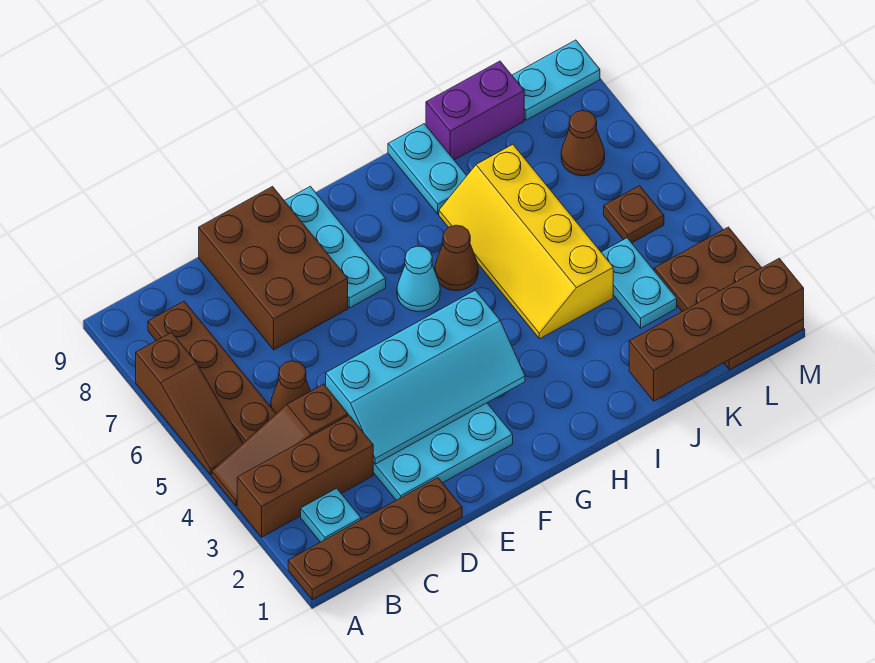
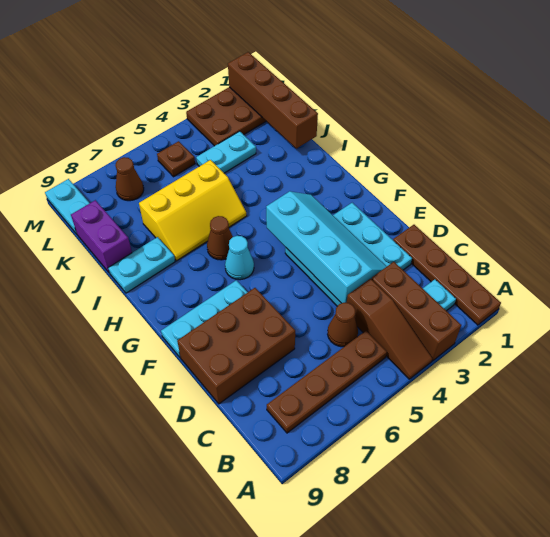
brown slope A5:A7 level 1 top 7 -> none
yellow slope I4:J7 level 1 top J -> yellow slope I5:J7 level 1 top J

